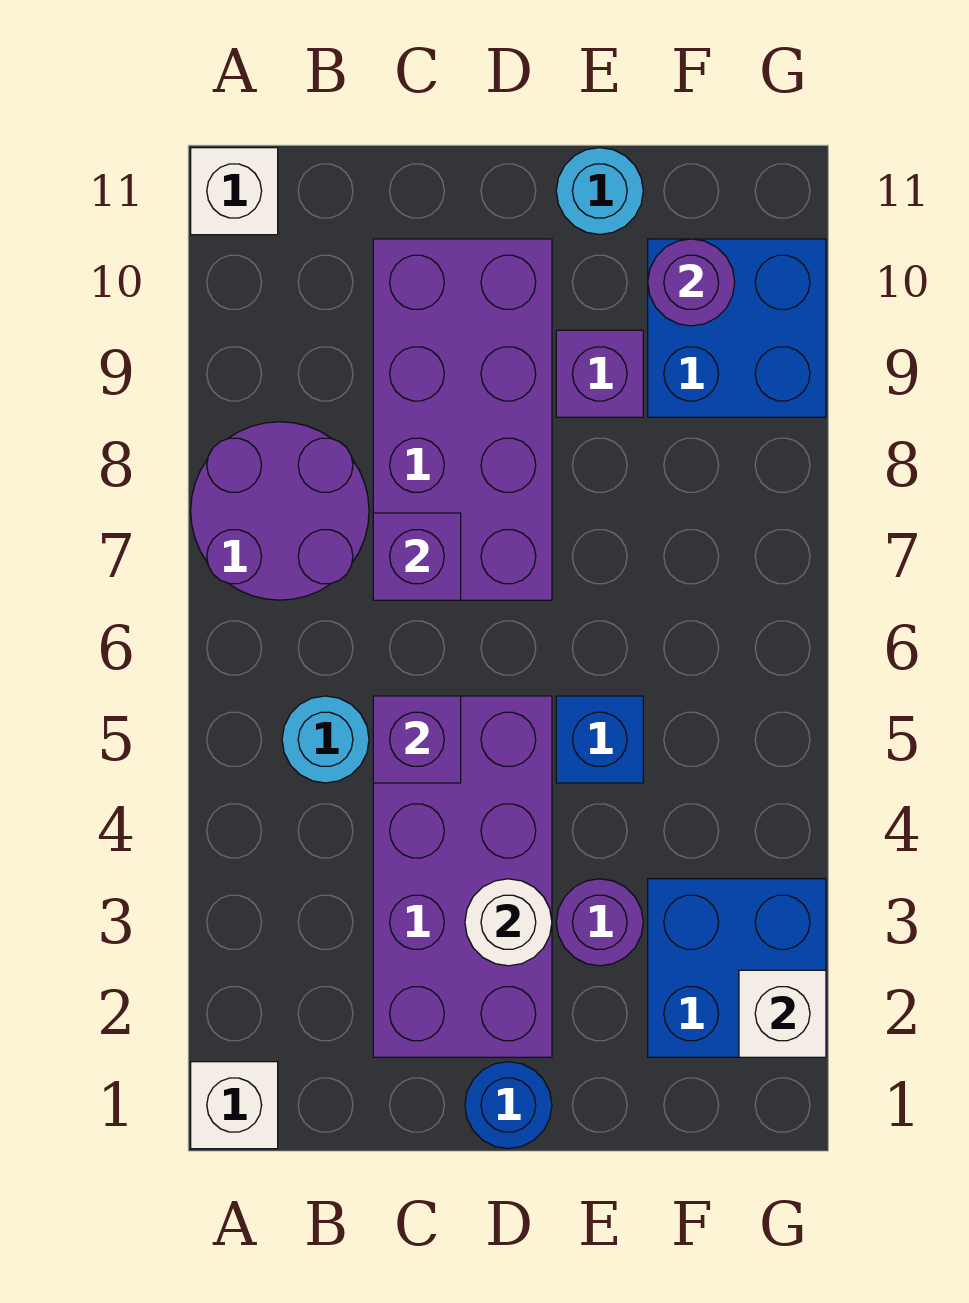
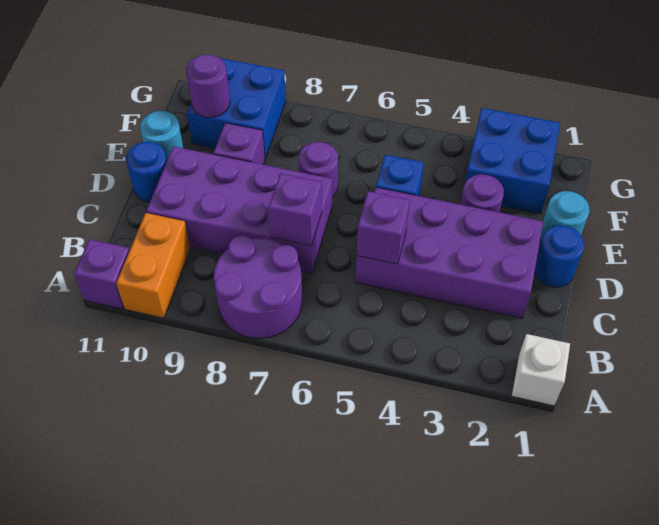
none -> orange brick A10:B10 level 1
white brick A11 level 1 -> purple brick A11 level 1
cyan round brick B5 level 1 -> cyan round brick E1 level 1
white round brick D3 level 2 -> none
none -> blue round brick D11 level 1
none -> purple round brick E7 level 1
white brick G2 level 2 -> none

